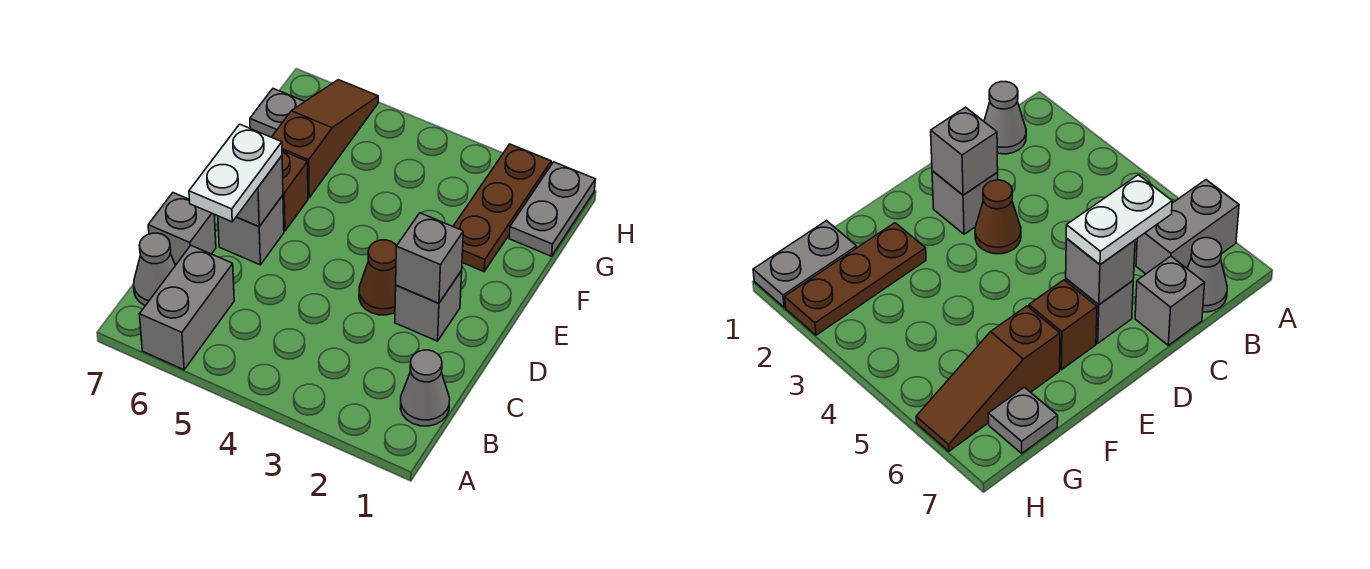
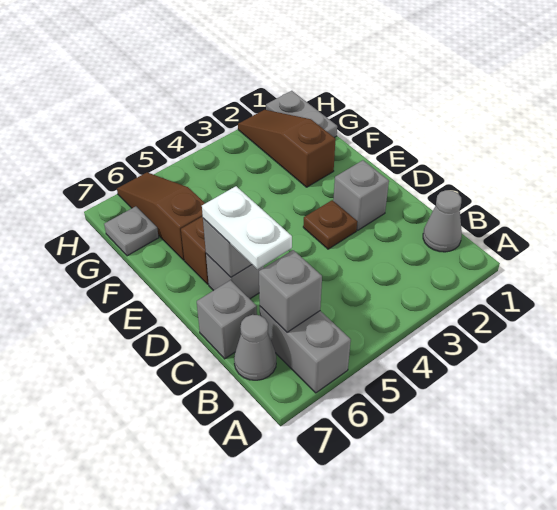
grey brick D2 level 2 -> grey brick B6 level 2
brown cone D3 level 1 -> brown plate D3 level 1
brown plate F2:H2 level 1 -> brown slope F2:H2 level 1 top F

